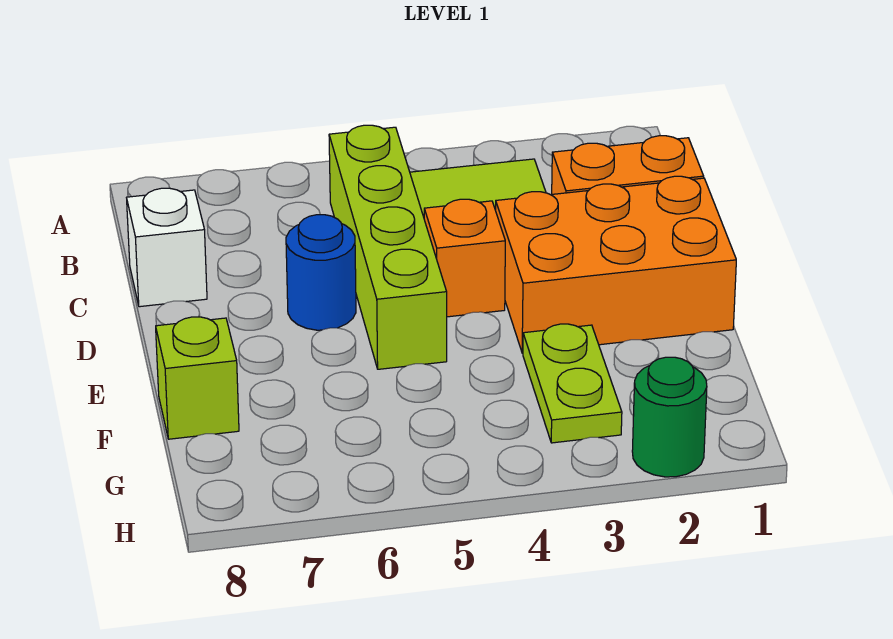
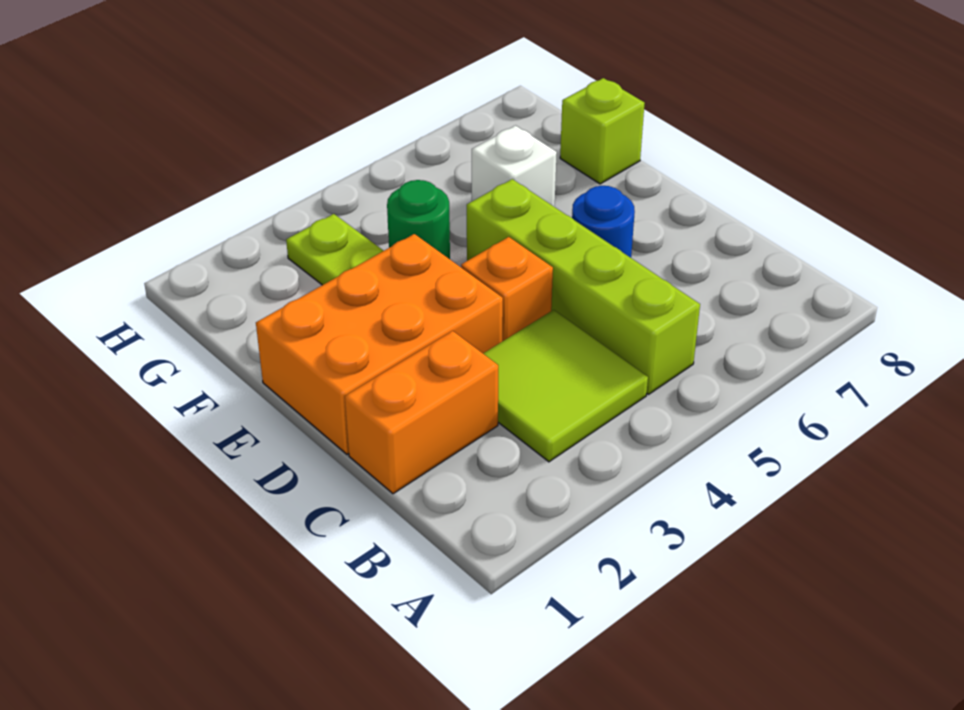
white brick C8 level 1 -> white brick F6 level 1
green round brick H2 level 1 -> green round brick F4 level 1

